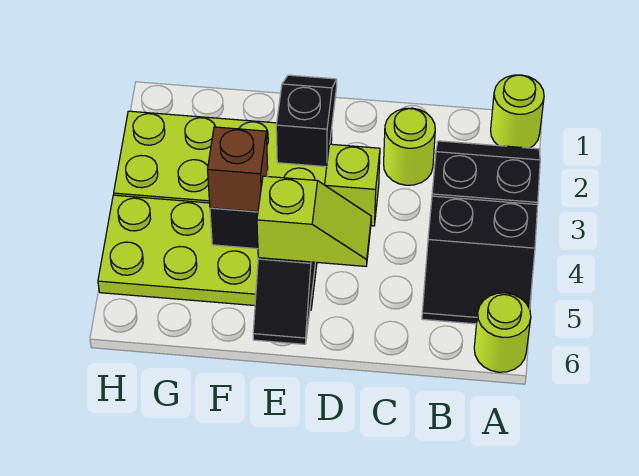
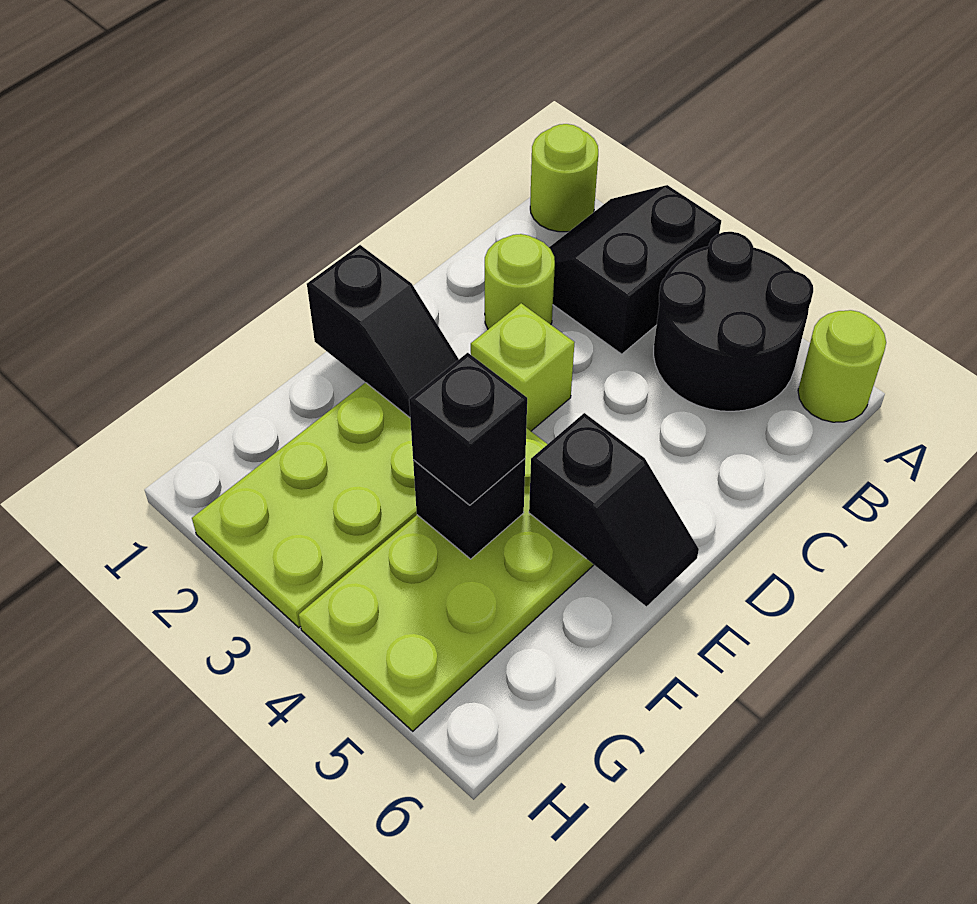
black slope A4:B5 level 1 top 4 -> black round brick A4:B5 level 1
lime slope D5:E5 level 3 top E -> none
black slope E1:E2 level 2 top 2 -> black slope E1:E2 level 2 top 1
brown brick F4 level 3 -> black brick F4 level 3

